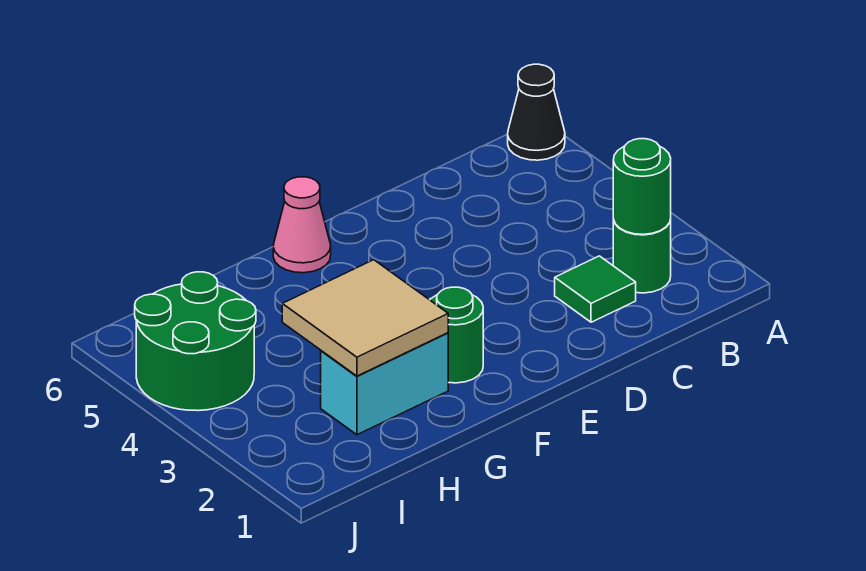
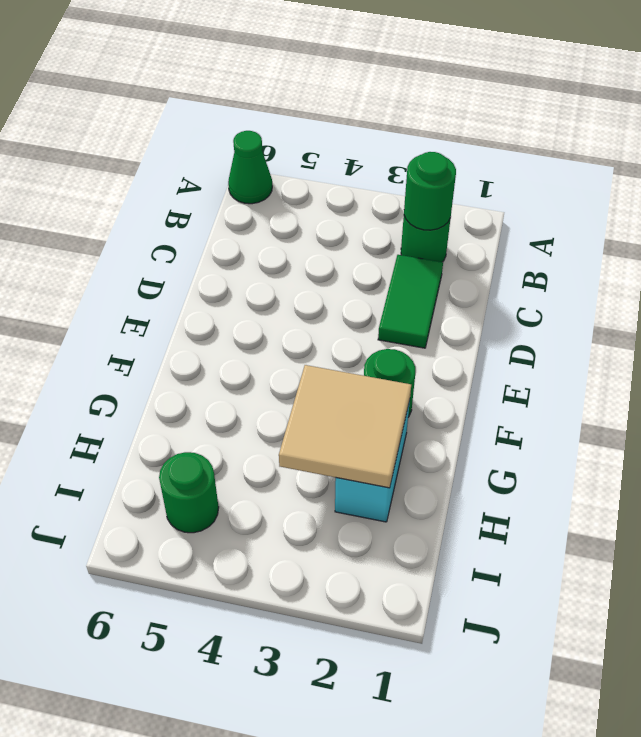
black cone A6 level 1 -> green cone A6 level 1
green tile C2 level 1 -> green tile C2:D2 level 1
pink cone F6 level 1 -> none
green round brick I4:J5 level 1 -> green round brick I5 level 1

